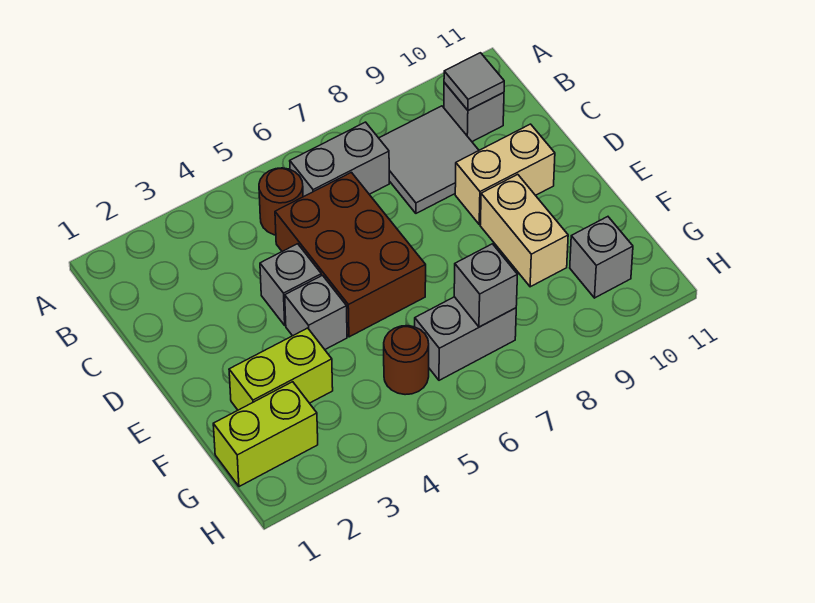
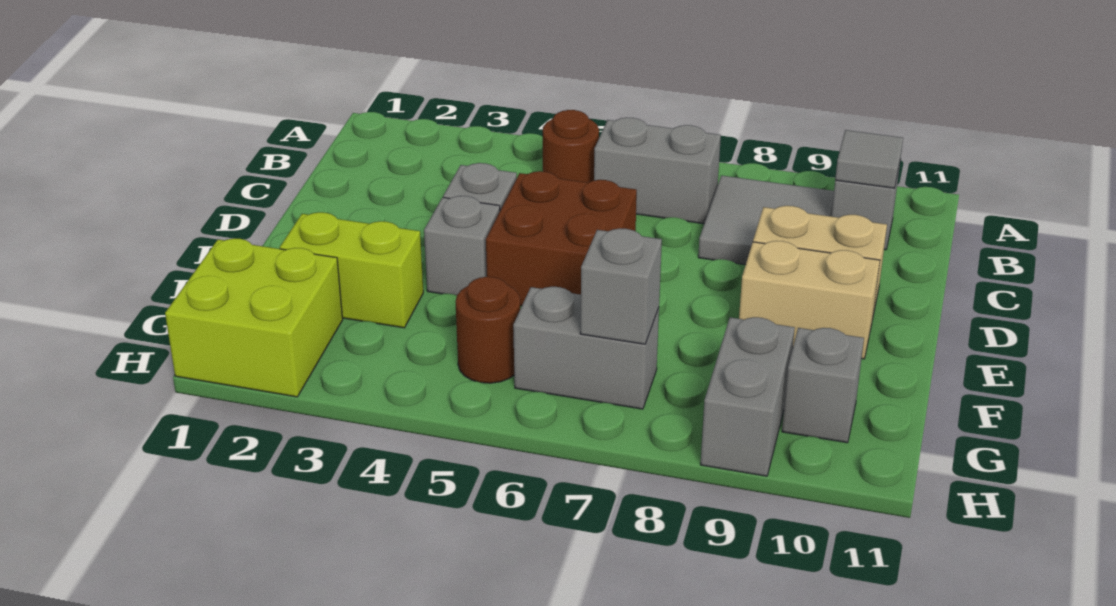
brown brick C5:E6 level 1 -> brown brick D5:E6 level 1
tan brick E9:F9 level 1 -> tan brick E9:E10 level 1
lime brick G1:G2 level 1 -> lime brick G1:H2 level 1
none -> grey brick G9:H9 level 1

